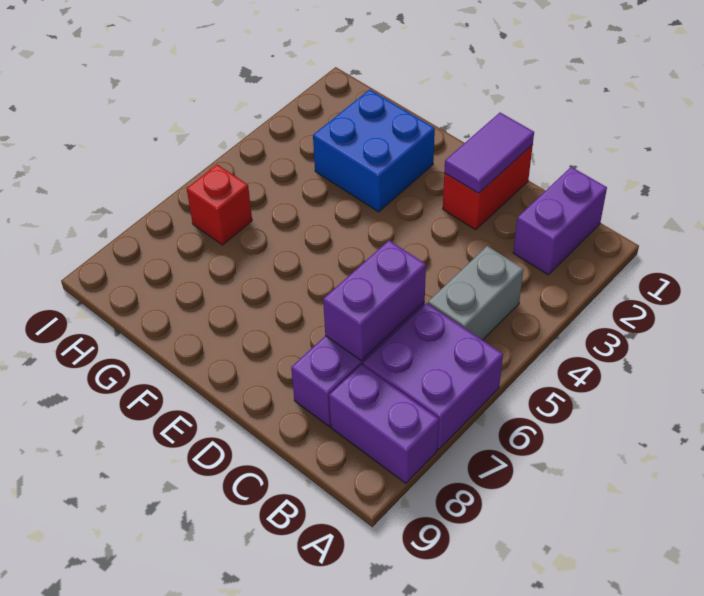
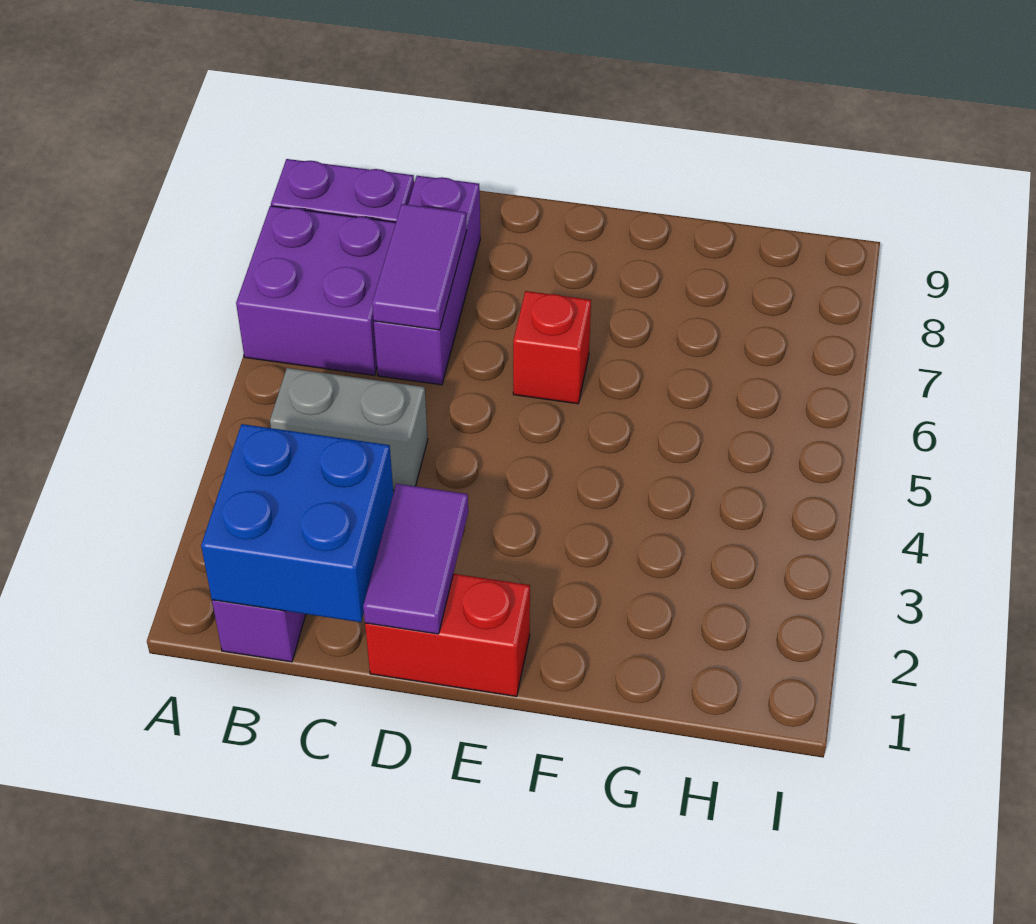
grey brick B4:B5 level 1 -> grey brick B4:C4 level 1
purple brick C6:C7 level 2 -> purple tile C6:C7 level 2
red brick D1:D2 level 1 -> red brick D1:E1 level 1
blue brick F2:G3 level 1 -> blue brick B1:C2 level 2
red brick H6 level 1 -> red brick E6 level 1

